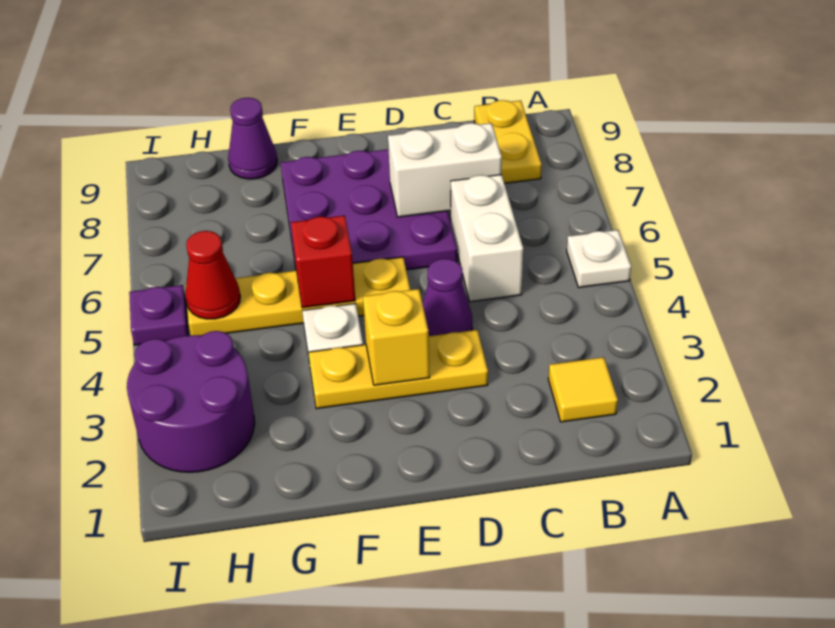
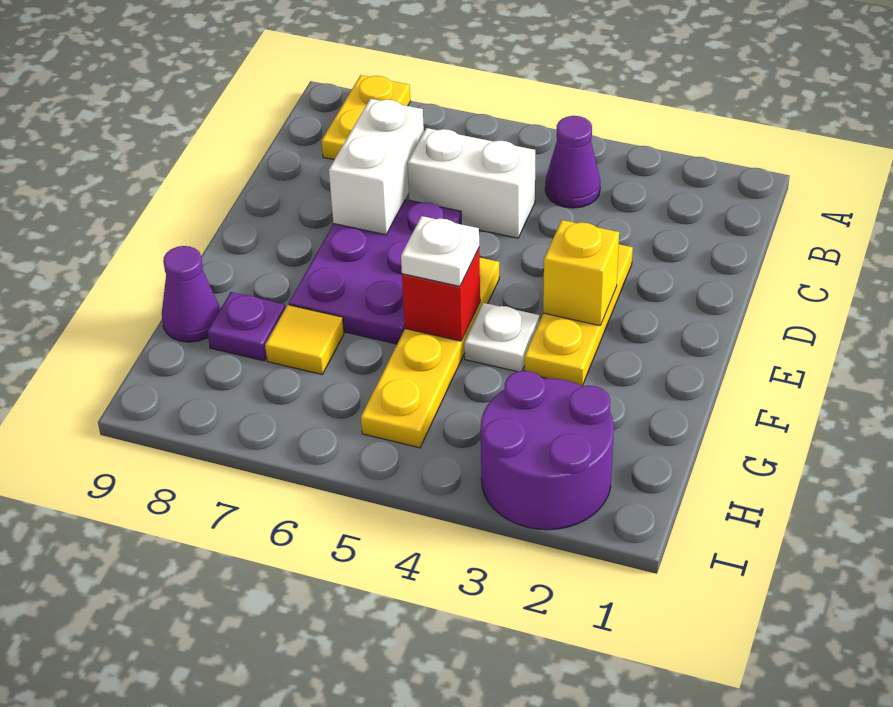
white plate A5 level 1 -> white plate F5 level 3
yellow tile B2 level 1 -> yellow tile G7 level 1
yellow plate B8:B9 level 1 -> yellow plate A8:B8 level 1
purple cone D4 level 1 -> purple cone B4 level 1
purple plate D6:F8 level 1 -> purple plate D6:F7 level 1
red cone H5 level 2 -> none
purple plate I5 level 1 -> purple plate G8 level 1

